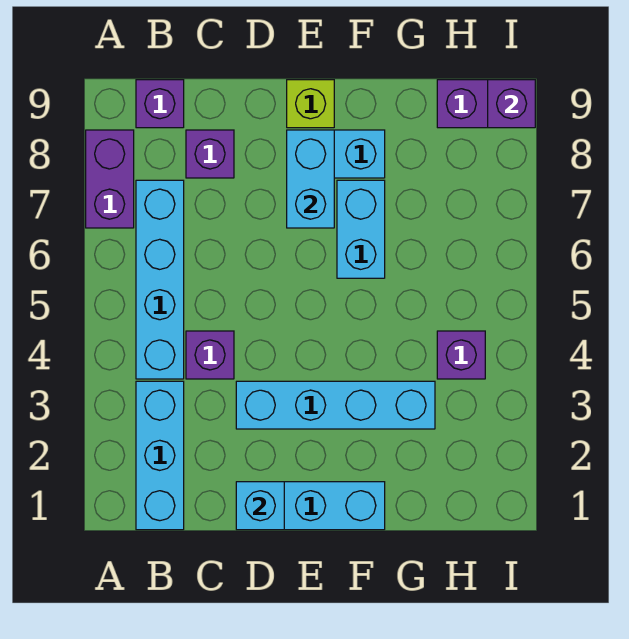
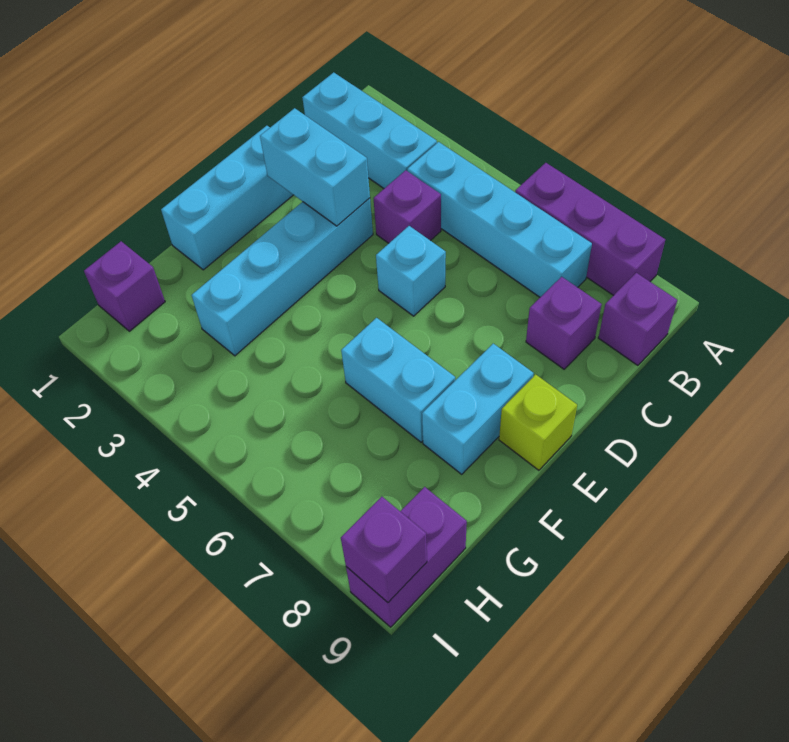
purple brick A7:A8 level 1 -> purple brick A6:A8 level 1
cyan brick D1 level 2 -> cyan brick D5 level 1
cyan brick E7:E8 level 2 -> cyan brick D2:D3 level 2
purple brick H4 level 1 -> purple brick H1 level 1

